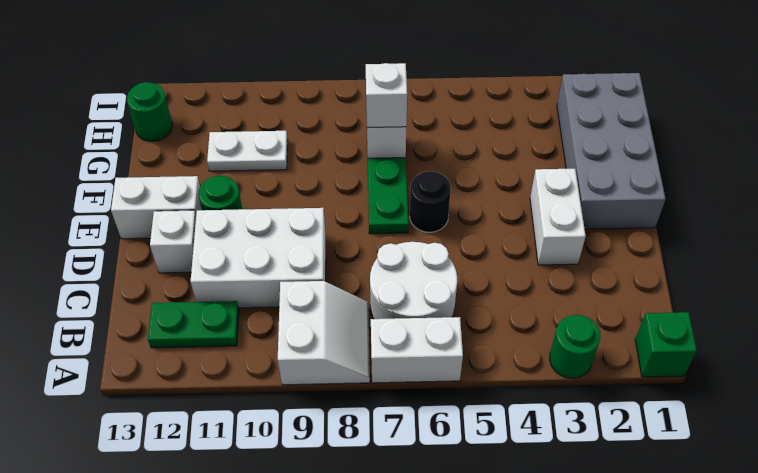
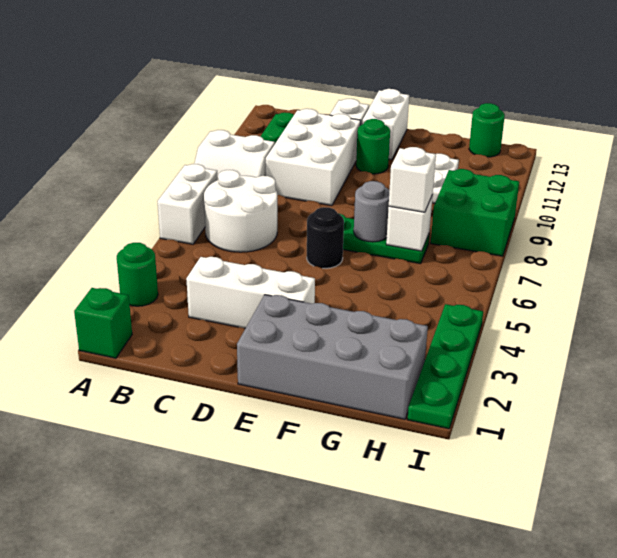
white brick D3:E3 level 1 -> white brick C3:E3 level 1
none -> grey round brick F7 level 2
none -> green brick H8:I9 level 1
none -> green plate I1:I4 level 1

